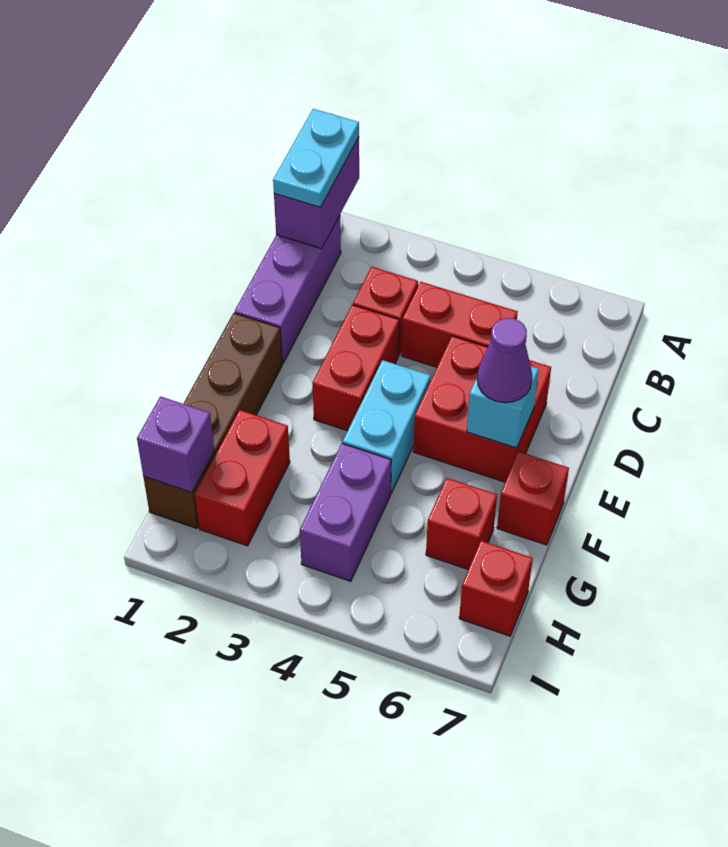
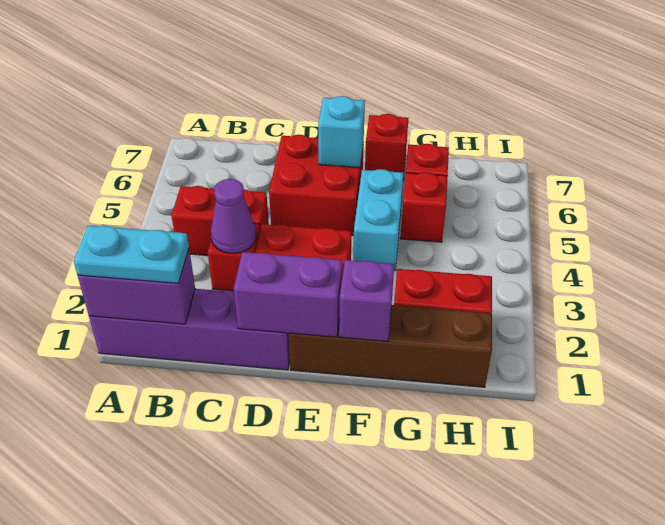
purple brick B1:D1 level 1 -> purple brick A1:D1 level 1
red brick C4:C5 level 1 -> red brick B4:C4 level 1
cyan brick E4:F4 level 1 -> cyan brick F4:F5 level 1
purple cone E6 level 3 -> purple cone C3 level 2
purple brick G4:H4 level 1 -> purple brick D1:E1 level 2
purple brick H1 level 2 -> purple brick F1 level 2
red brick H7 level 1 -> red brick G5 level 1

